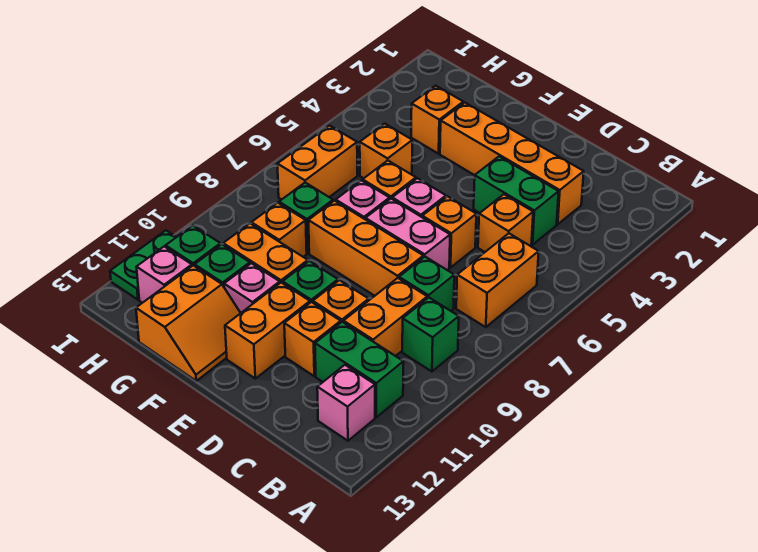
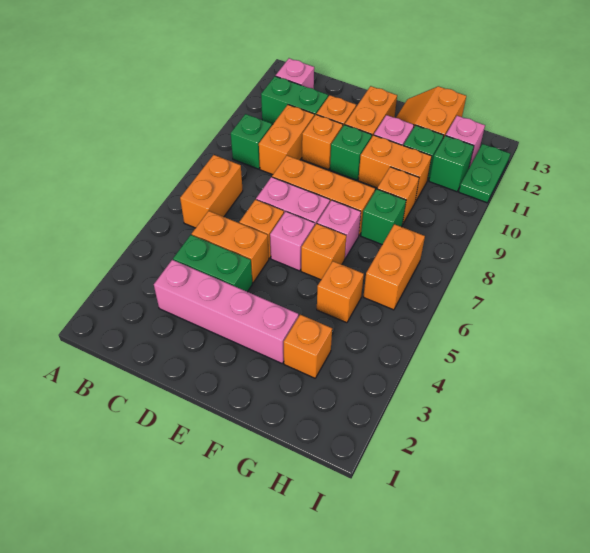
orange brick C3:F3 level 1 -> pink brick C3:F3 level 1
orange brick C5 level 1 -> orange brick C5:D5 level 1
green brick C8 level 1 -> none

